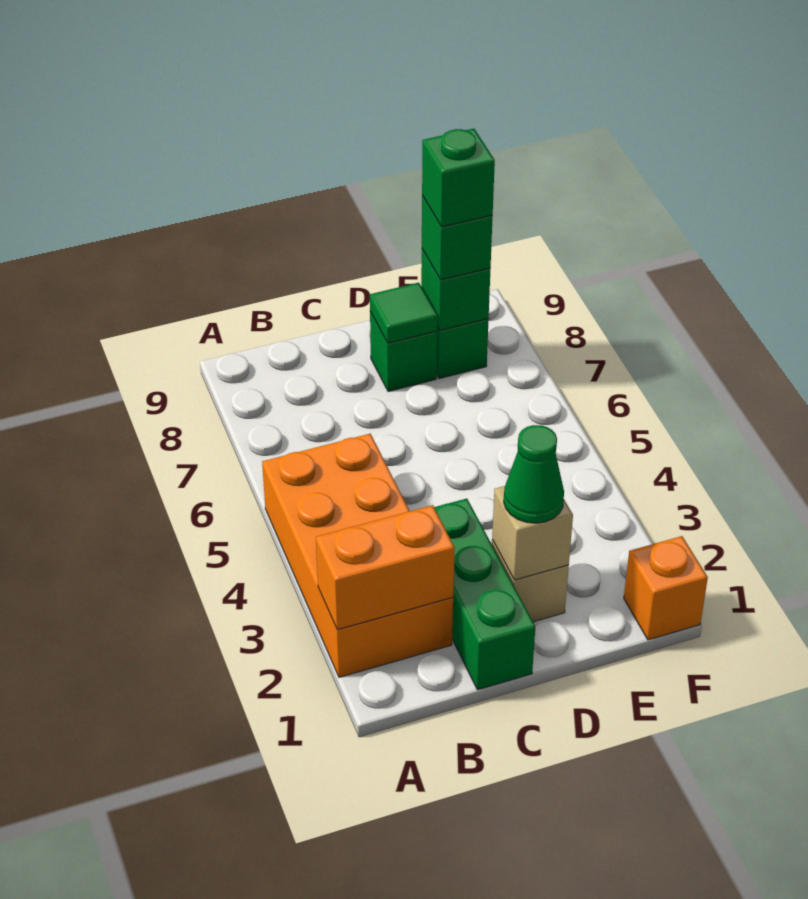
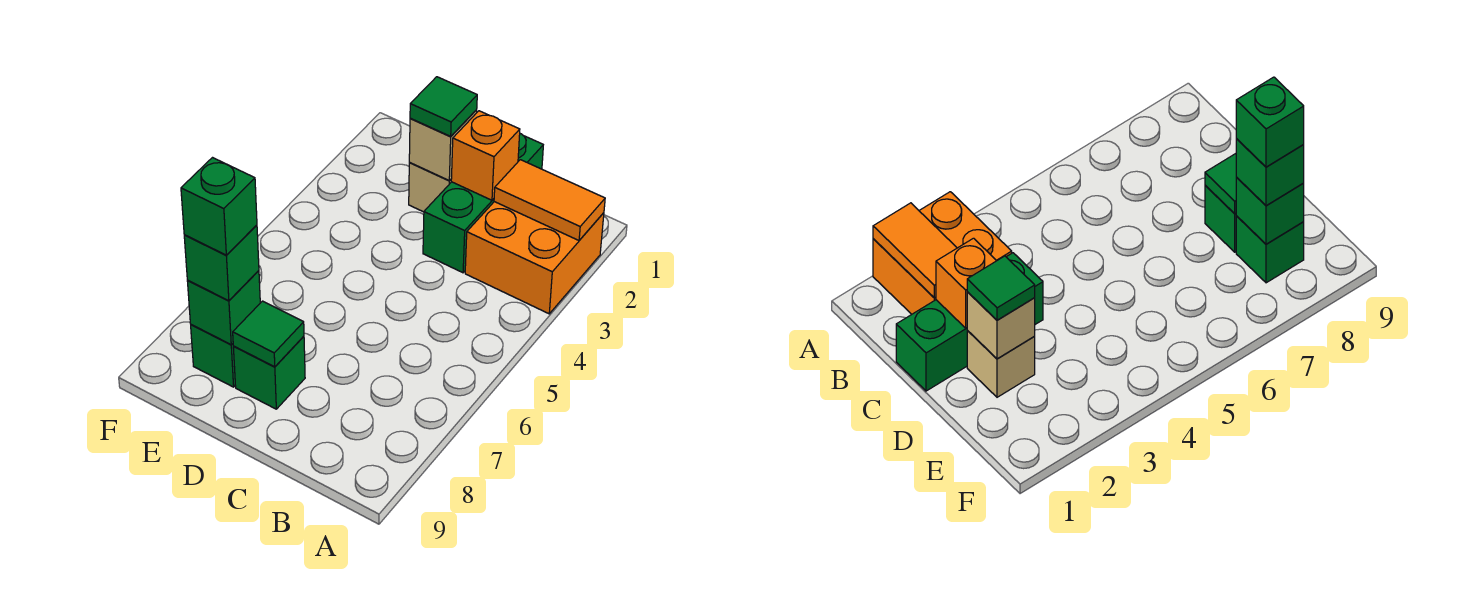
orange brick A2:B5 level 1 -> orange brick A2:B3 level 1
orange brick A2:B2 level 2 -> orange tile A2:B2 level 2
green cone D2 level 3 -> green tile D2 level 3
orange brick F1 level 1 -> orange brick C2 level 2

